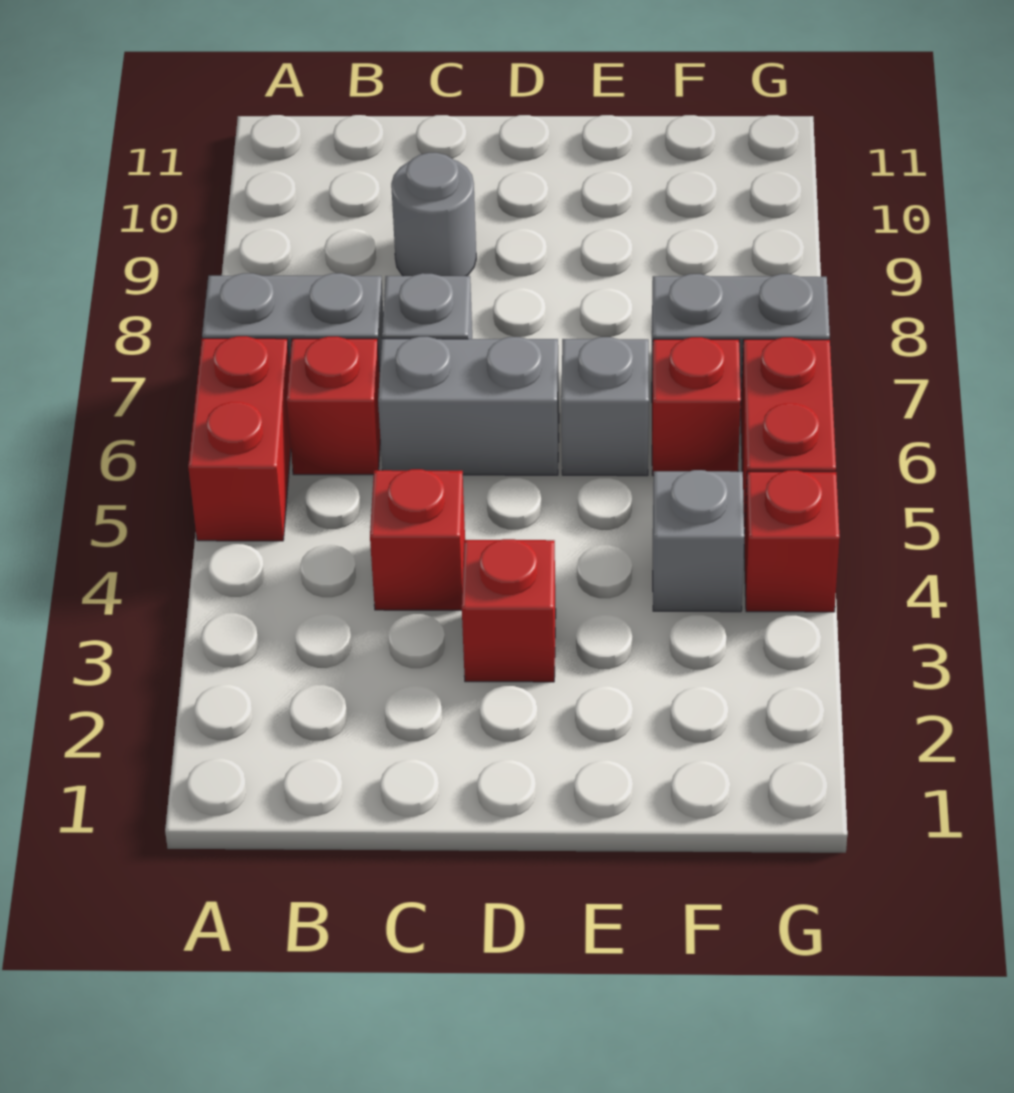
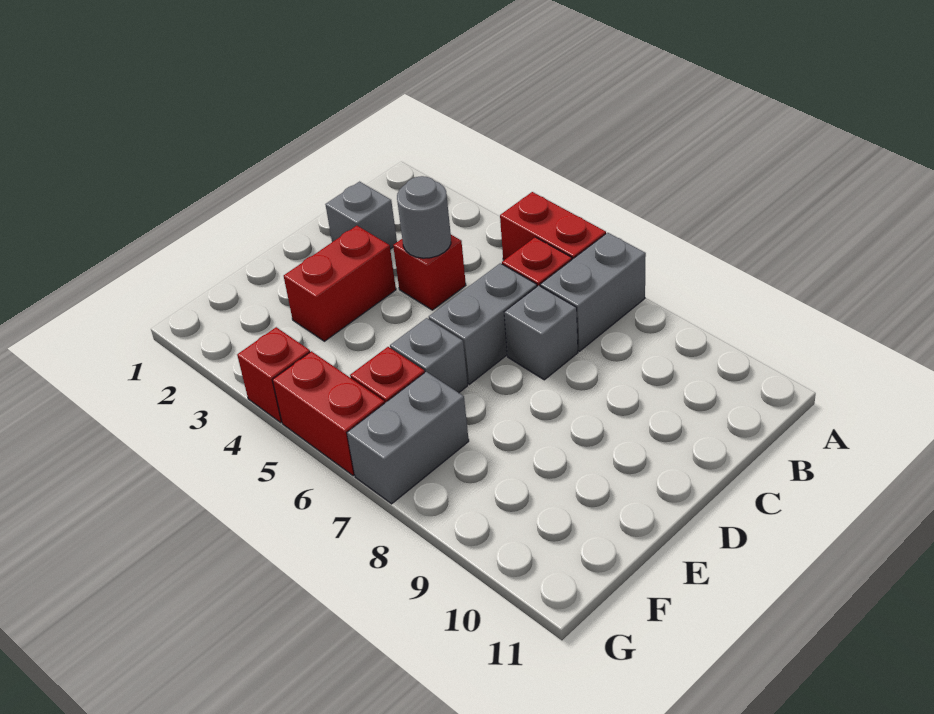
grey round brick C9 level 1 -> grey round brick C4 level 2
red brick D3 level 1 -> red brick D3:E3 level 1
grey brick F4 level 1 -> grey brick C2 level 1

